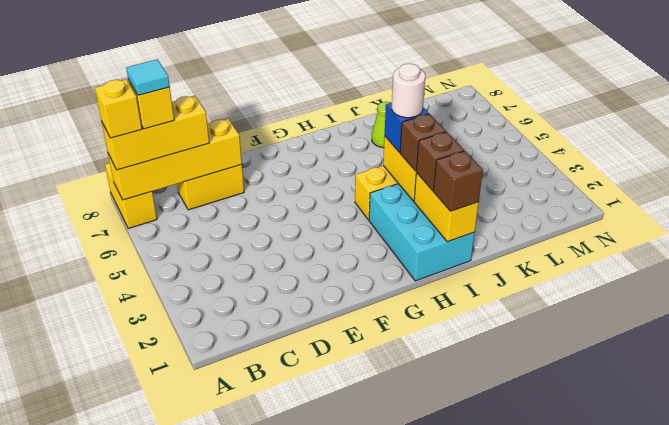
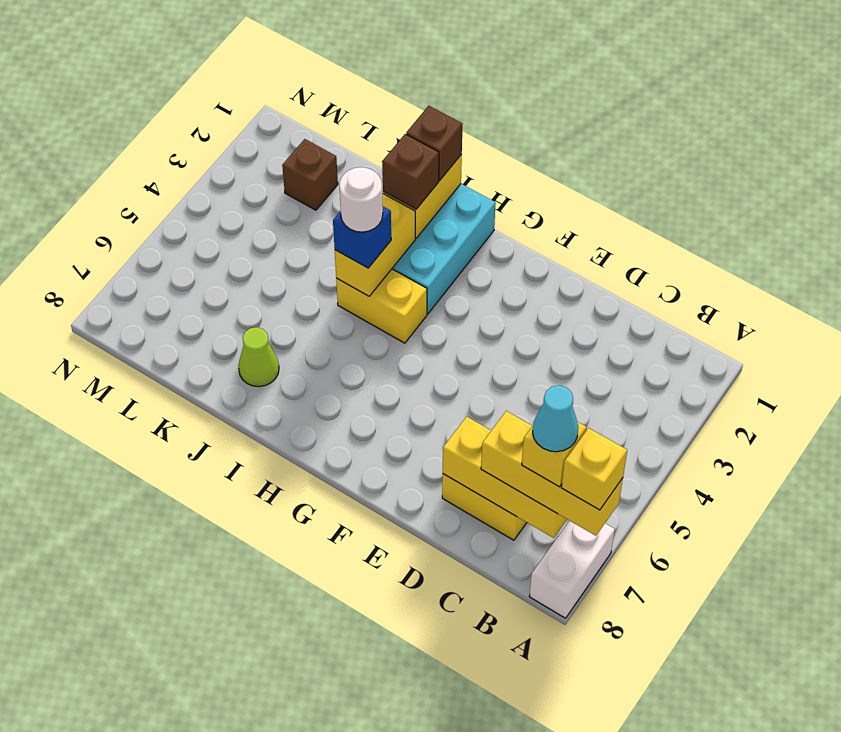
yellow brick A7:A8 level 1 -> white brick A7:A8 level 1
yellow brick A7:D7 level 2 -> yellow brick B7:D7 level 2
cyan tile B7 level 5 -> cyan cone B7 level 5
brown brick I3 level 3 -> brown brick L2 level 1

